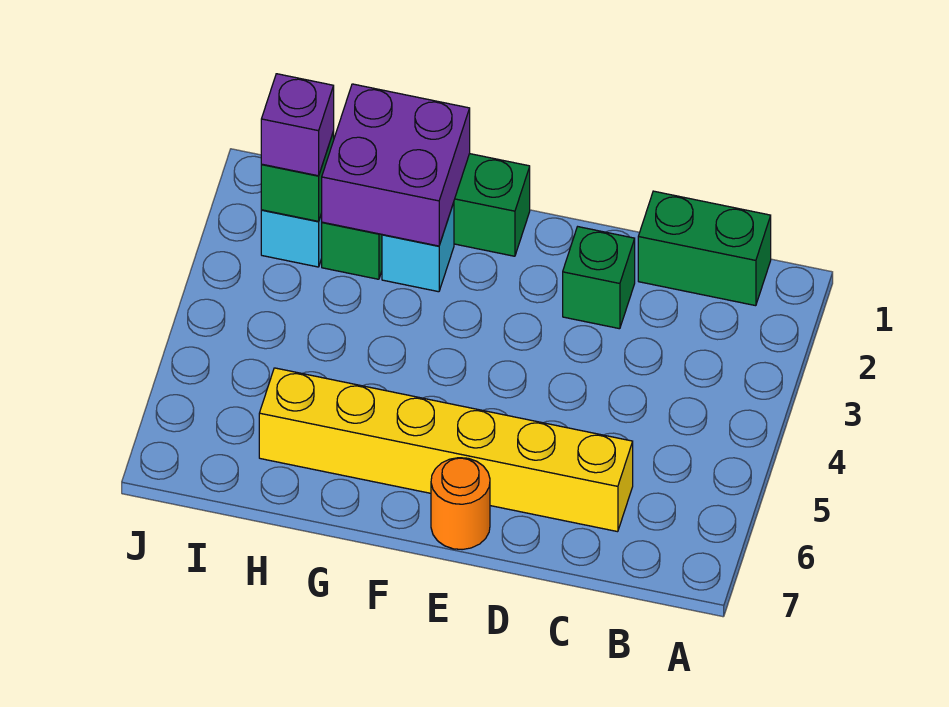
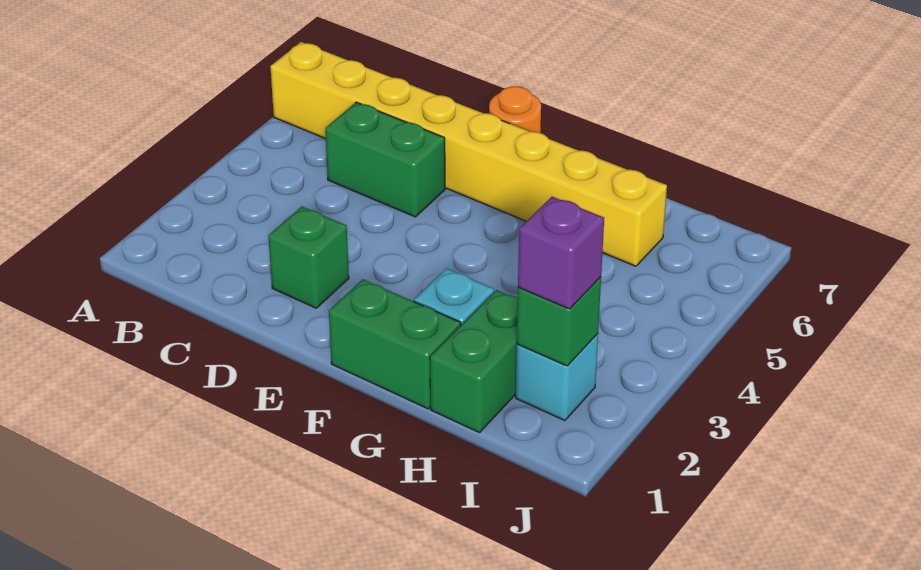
green brick B1:C1 level 1 -> green brick C5:D5 level 1
yellow brick C6:H6 level 1 -> yellow brick A6:H6 level 1
purple brick G1:H2 level 2 -> none

